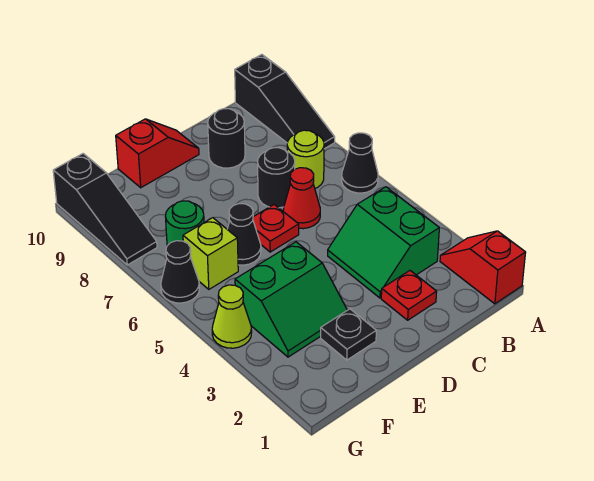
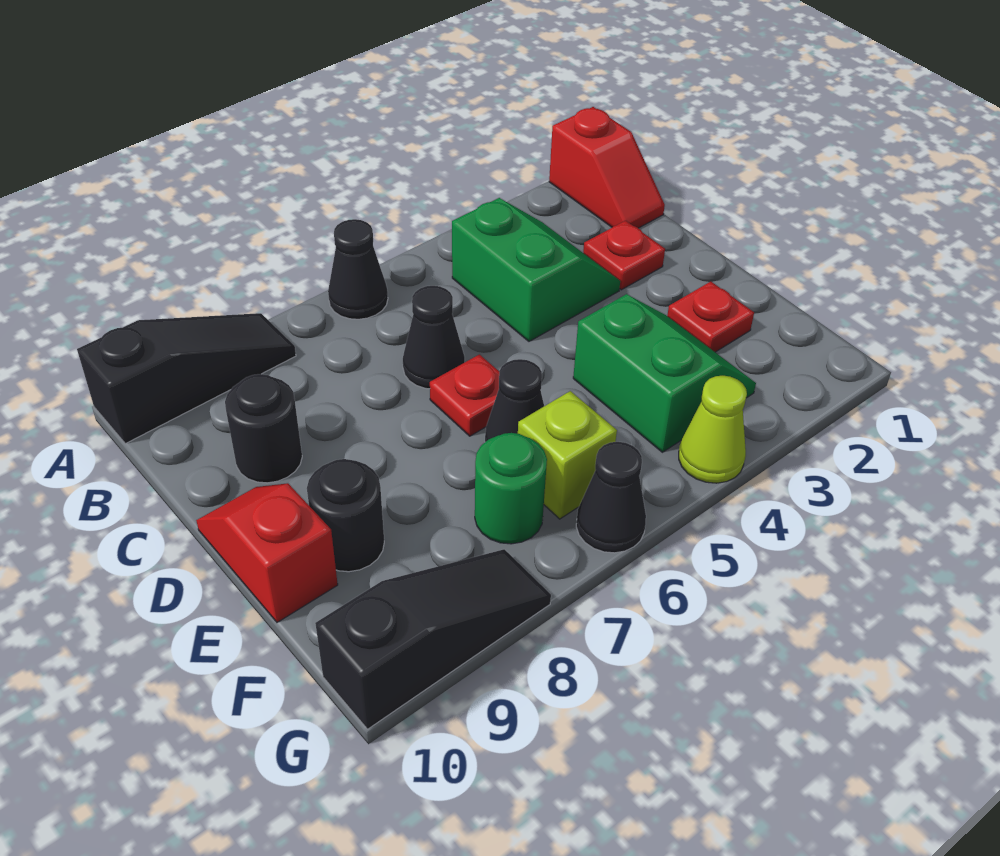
red slope A1:A2 level 1 top 1 -> red slope A1:B1 level 1 top A
green slope B3:C4 level 1 top B -> green slope B3:C4 level 1 top 4
lime round brick B7 level 1 -> none
red cone C6 level 1 -> black cone C6 level 1
black round brick C7 level 1 -> black round brick E9 level 1
black plate E2 level 1 -> red plate E2 level 1

